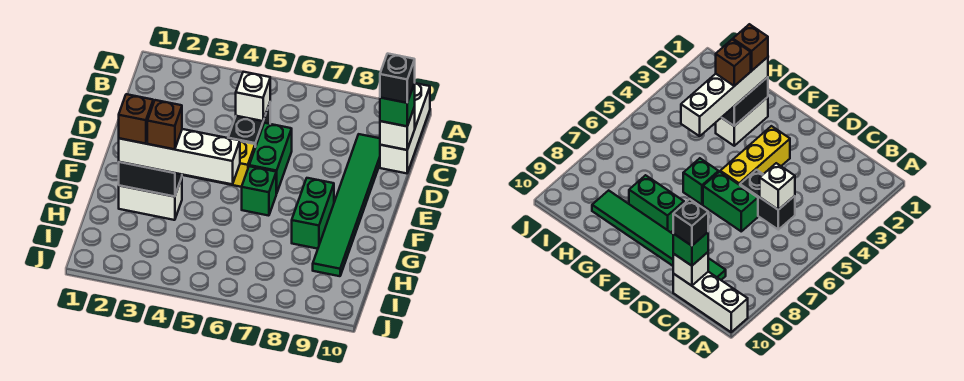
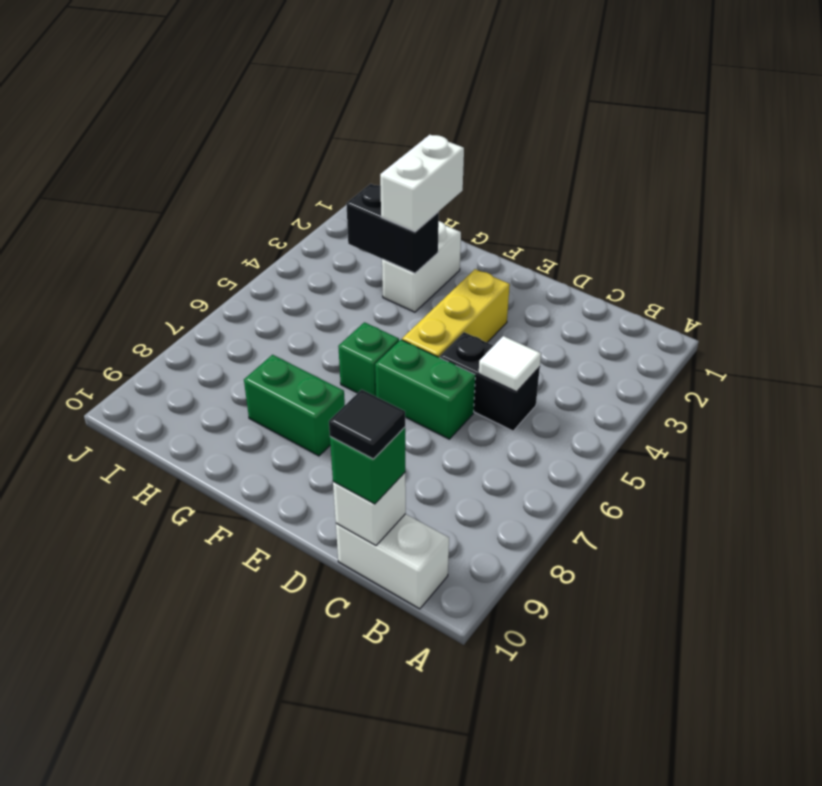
white brick A10:C10 level 1 -> white brick B10:C10 level 1
white brick C5 level 2 -> white tile C5 level 2
green tile C9:H9 level 1 -> none
black brick C10 level 4 -> black tile C10 level 4
black brick G2:G3 level 2 -> black brick G3:H3 level 2
white brick G2:G5 level 3 -> white brick G2:G3 level 3
brown brick G2 level 4 -> none
brown brick G3 level 4 -> none

